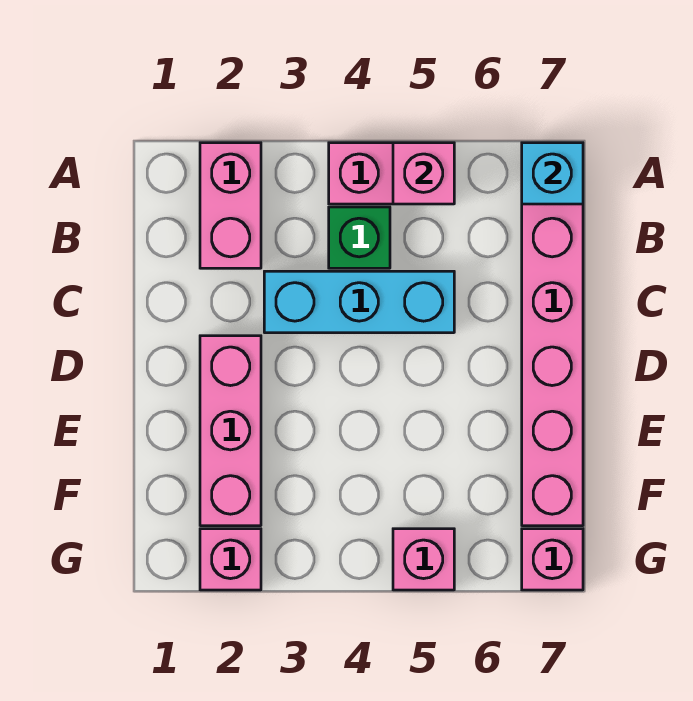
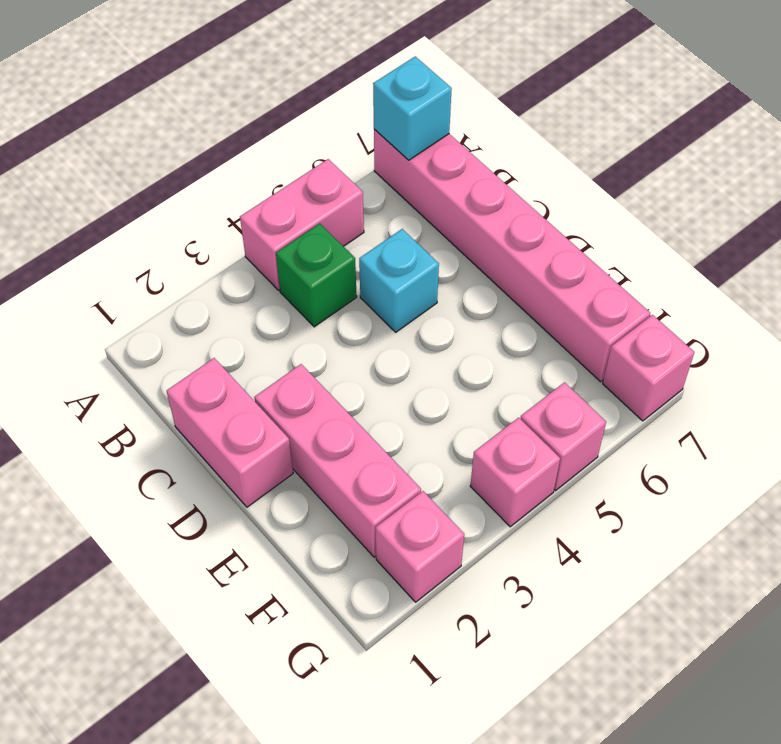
pink brick A2:B2 level 1 -> pink brick C1:D1 level 1
pink brick A5 level 2 -> pink brick G4 level 1
cyan brick C3:C5 level 1 -> cyan brick C5 level 1

